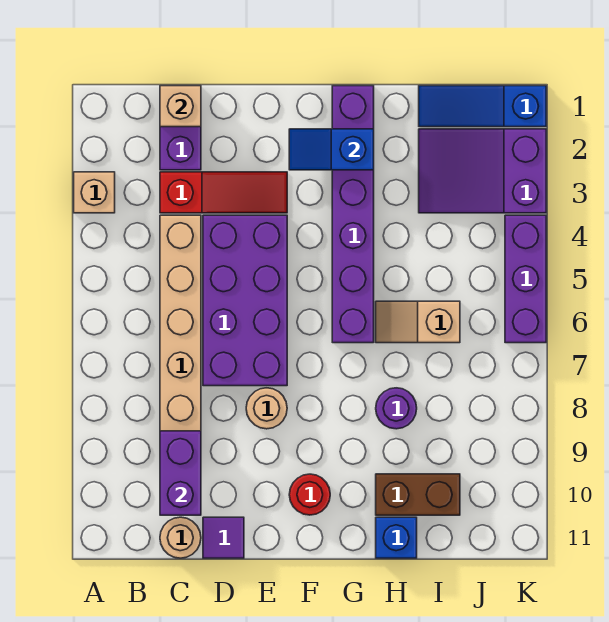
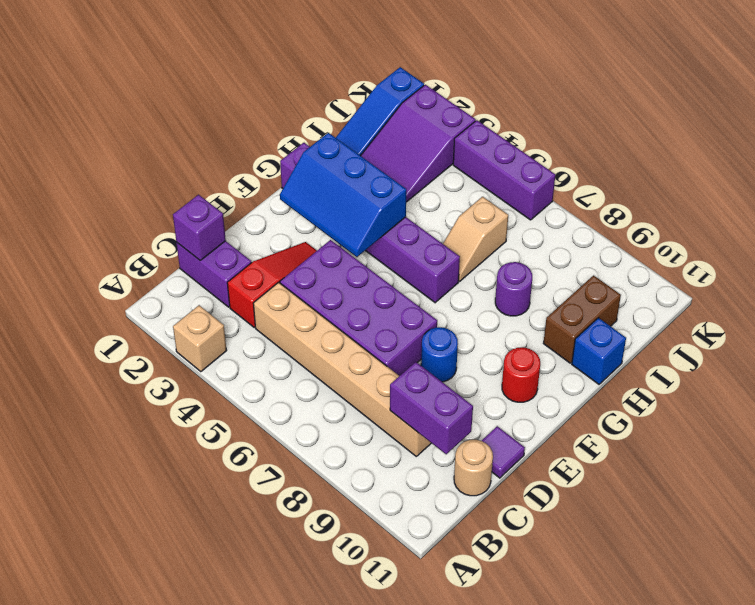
tan brick C1 level 2 -> purple brick C1 level 2
tan round brick E8 level 1 -> blue round brick E8 level 1
blue slope F2:G2 level 2 top G -> blue slope F2:G4 level 2 top G

